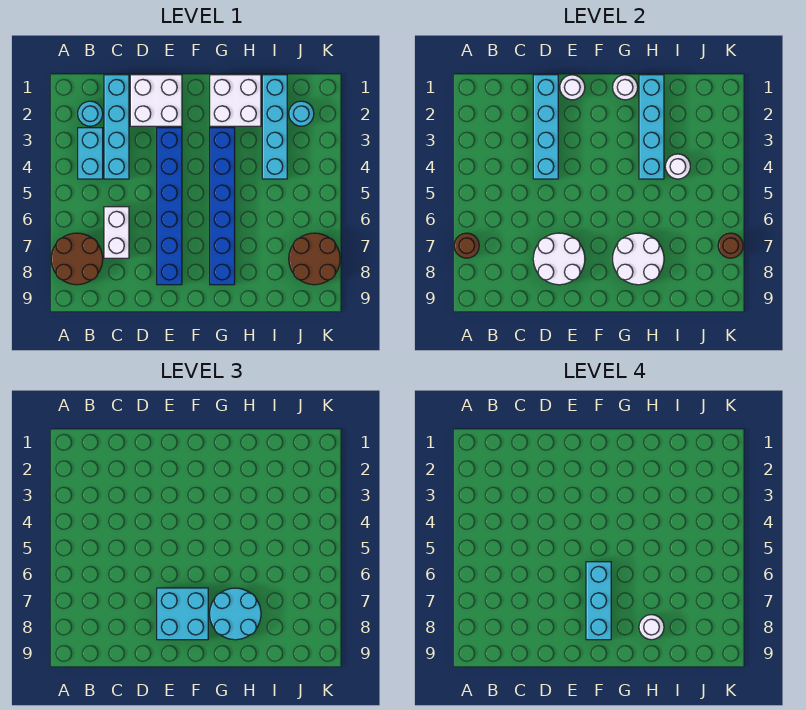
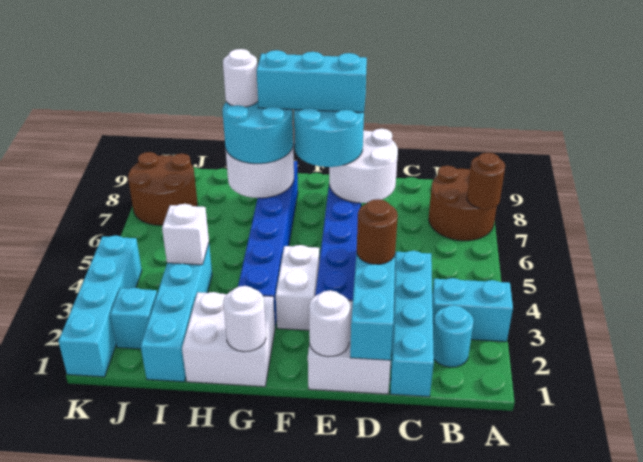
cyan brick B3:B4 level 1 -> cyan brick A3:B3 level 1
white brick C6:C7 level 1 -> white brick F3:F4 level 1
cyan brick E7:F8 level 3 -> cyan round brick E7:F8 level 3
cyan brick F6:F8 level 4 -> cyan brick E8:G8 level 4
cyan brick H1:H4 level 2 -> cyan brick K1:K4 level 1
white round brick I4 level 2 -> white brick I4 level 2
cyan round brick J2 level 1 -> cyan brick J2 level 1
brown round brick K7 level 2 -> brown round brick D3 level 3

